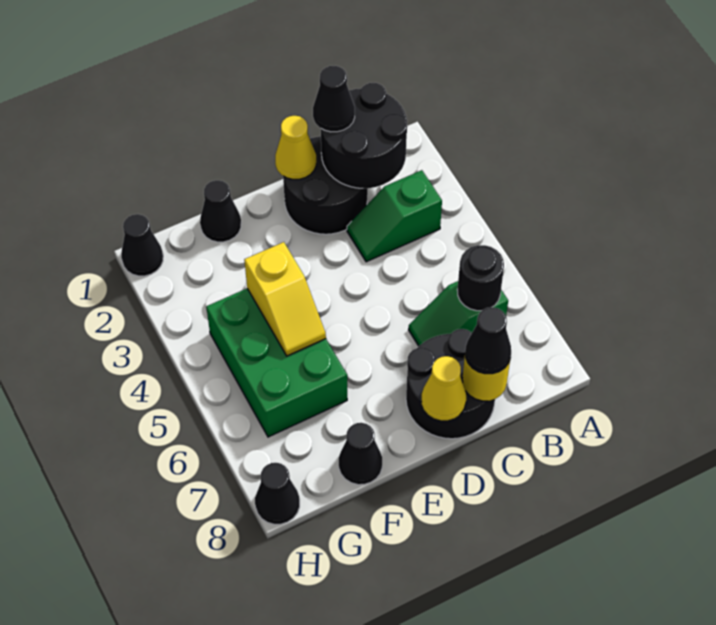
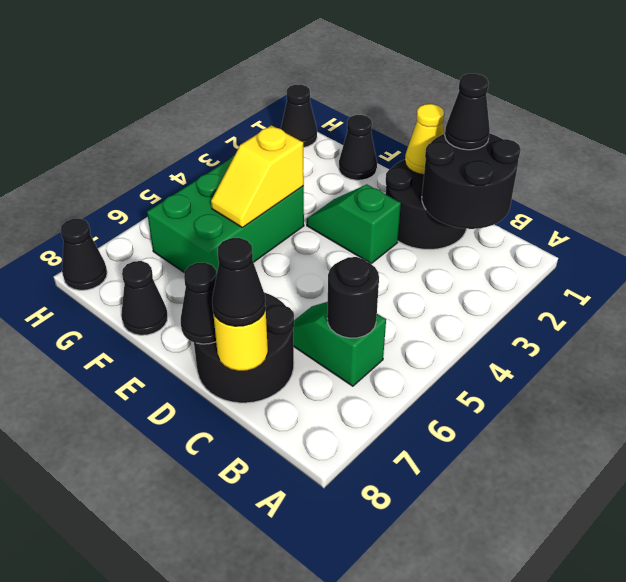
green slope B3:C3 level 1 top B -> green slope D3:E3 level 1 top D
yellow cone D8 level 2 -> black cone D8 level 2

